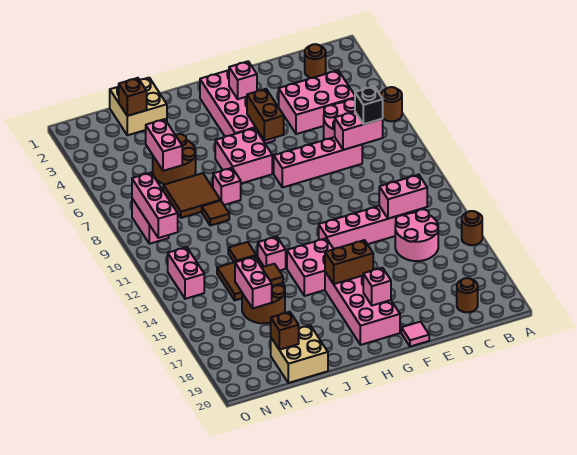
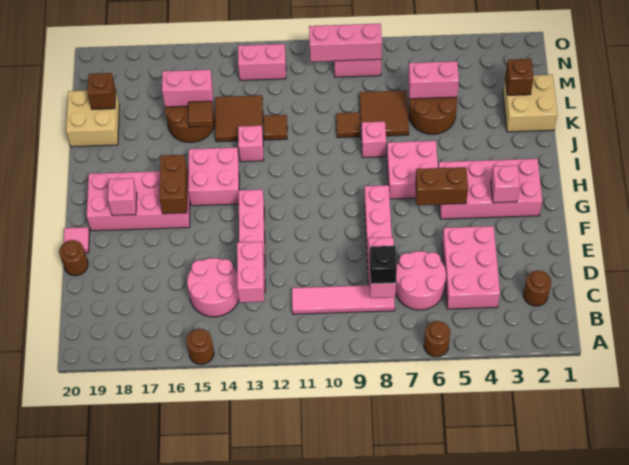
none -> pink tile C8:C11 level 1
brown round brick C19 level 1 -> brown round brick E20 level 1

